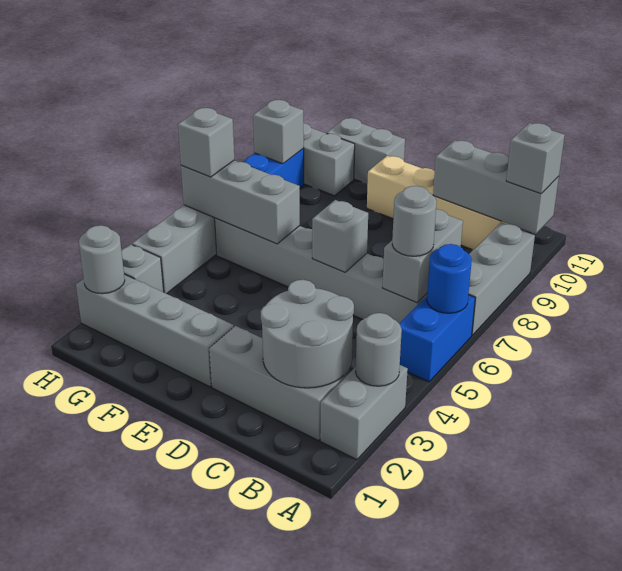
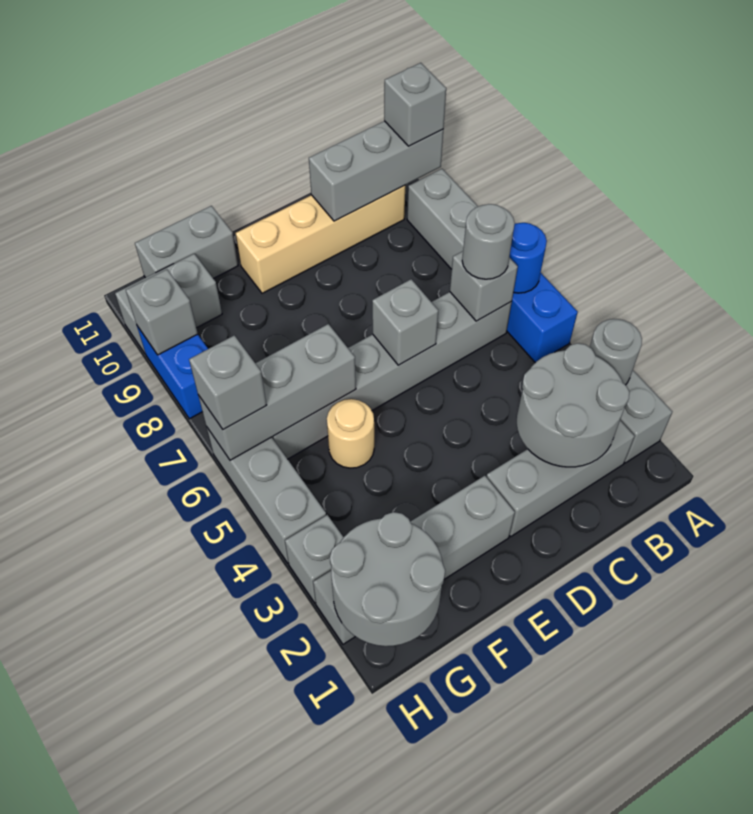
grey brick B6:B7 level 2 -> grey brick B6 level 2
none -> tan round brick F5 level 1
grey round brick H2 level 2 -> grey round brick G1:H2 level 2

